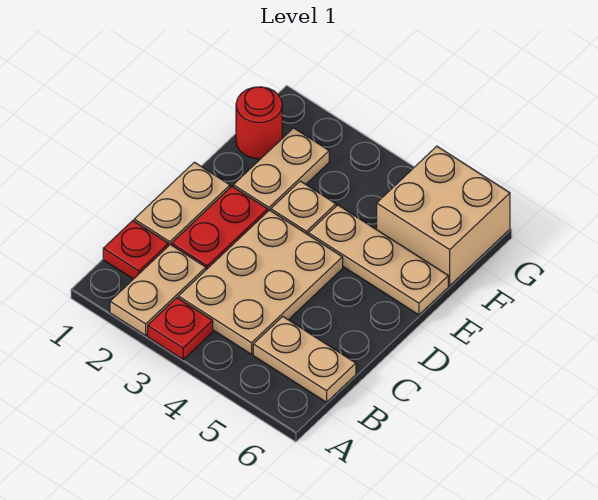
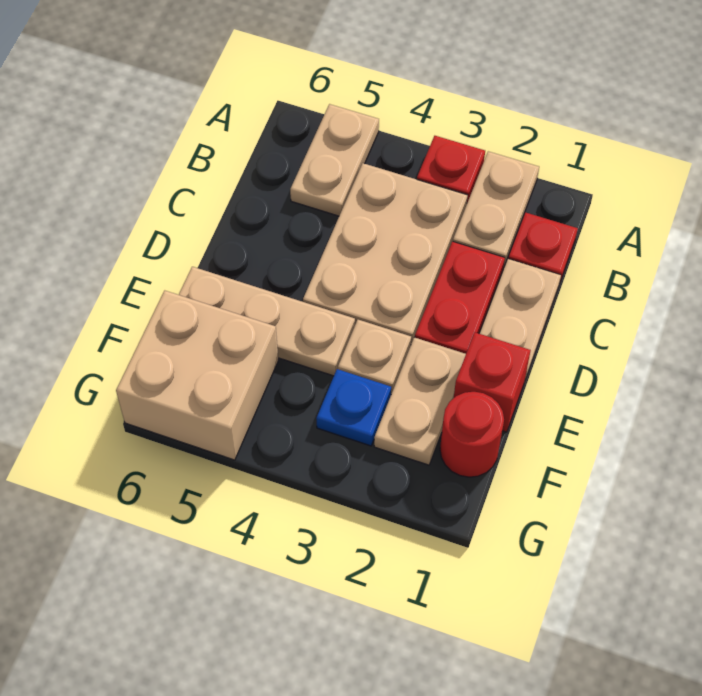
tan plate B5:B6 level 1 -> tan plate A5:B5 level 1
none -> red brick E1 level 1
none -> blue plate F3 level 1

